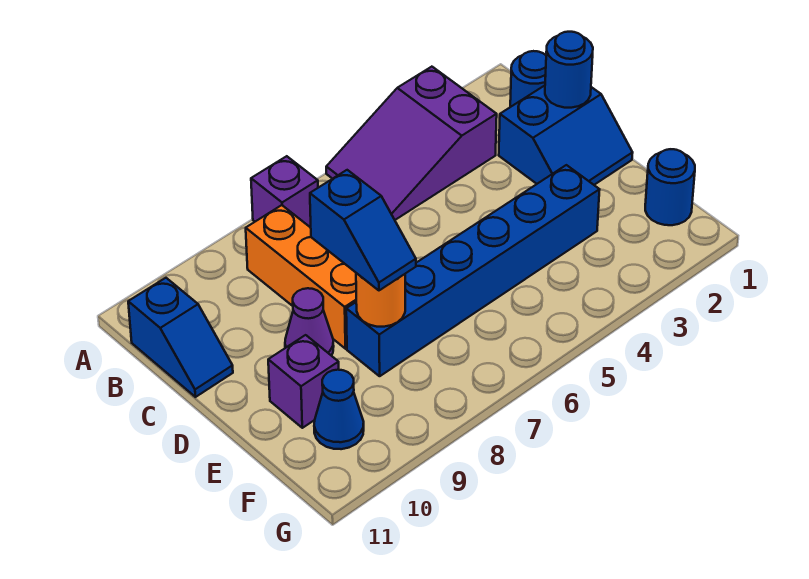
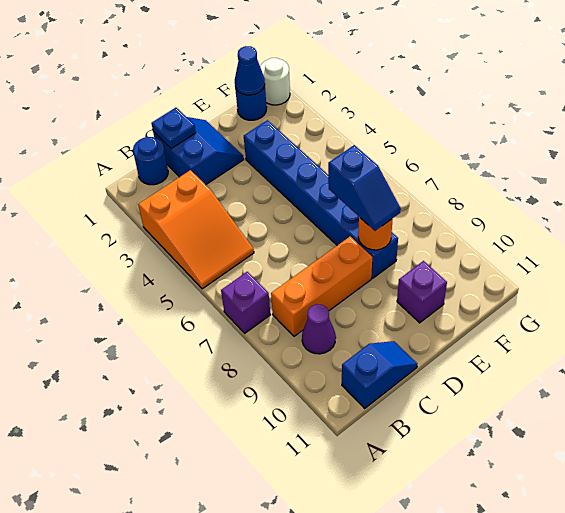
purple slope A3:B5 level 1 top 3 -> orange slope A3:B5 level 1 top 3
blue round brick C1 level 2 -> blue plate C1 level 2
blue slope D8:E8 level 3 top D -> blue slope E7:E8 level 3 top 7
purple cone D9 level 1 -> purple cone B9 level 1
blue cone F10 level 1 -> blue cone F1 level 2
none -> white round brick G1 level 1

